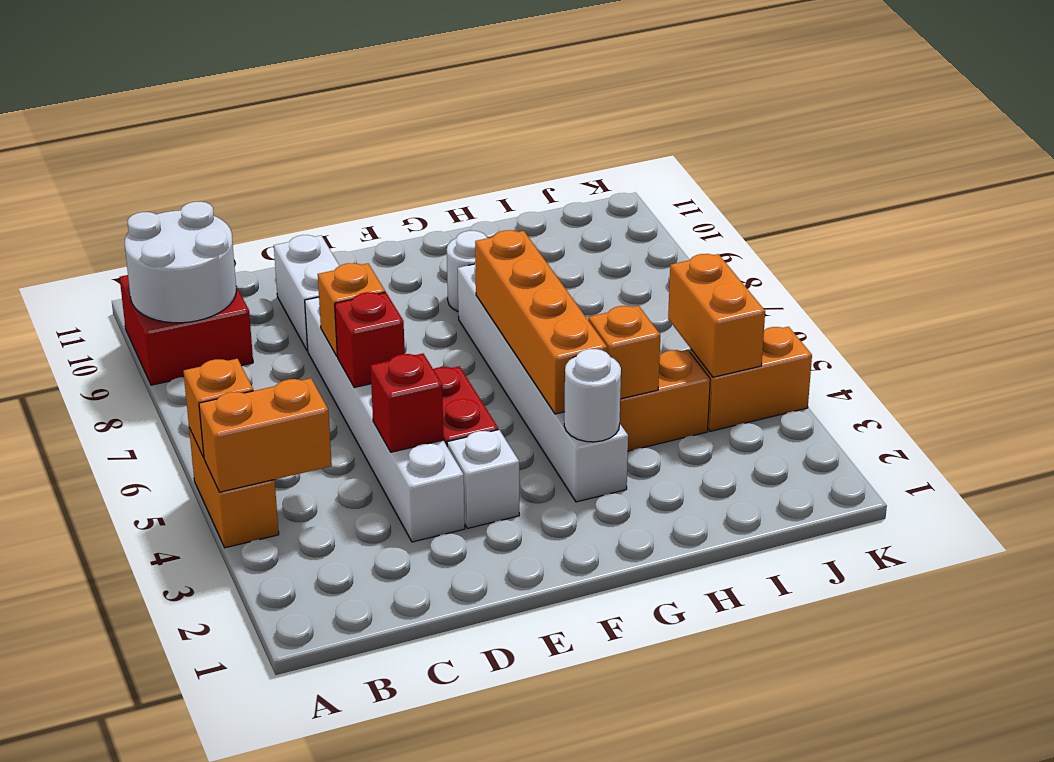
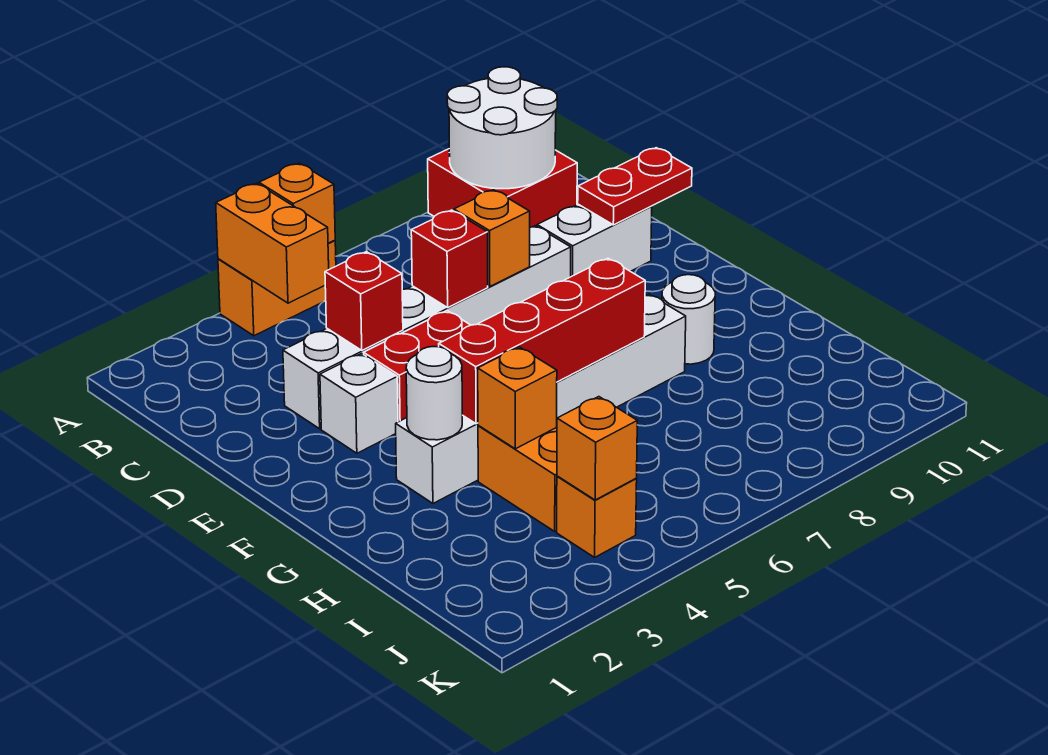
none -> red plate D10:D11 level 2
orange brick G4:G7 level 2 -> red brick G4:G7 level 2
orange brick J4:K4 level 1 -> orange brick J4 level 1
orange brick J4:J5 level 2 -> orange brick J4 level 2

